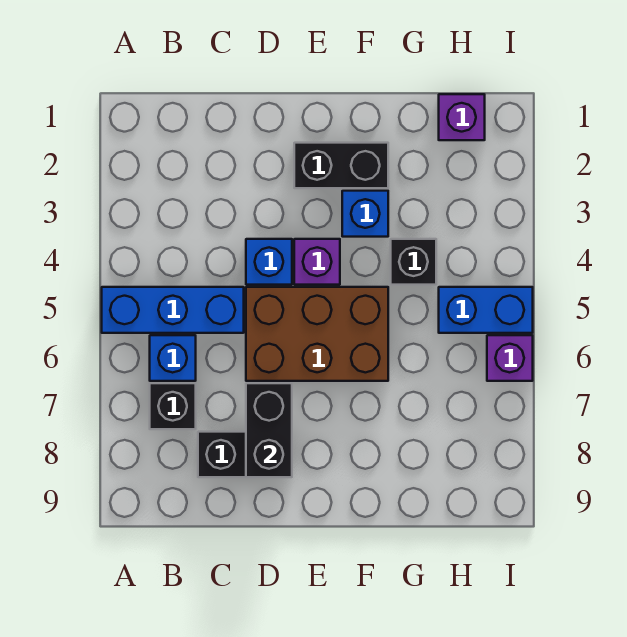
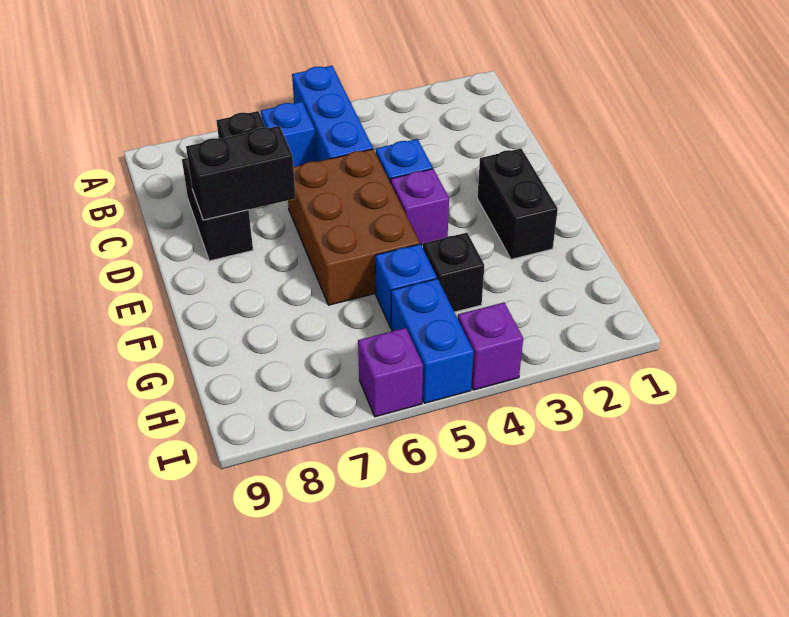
blue brick F3 level 1 -> blue brick G5 level 1
purple brick H1 level 1 -> purple brick I4 level 1

